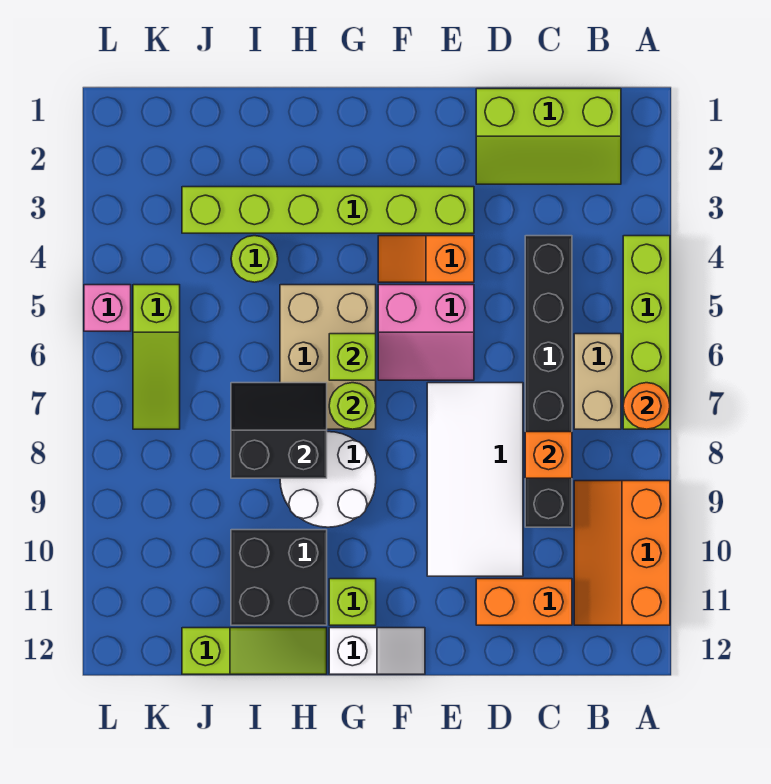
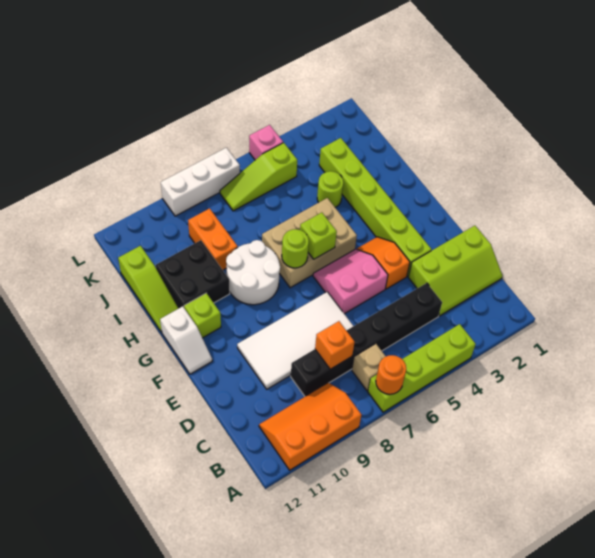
lime slope B1:D2 level 1 top 1 -> lime slope C1:D3 level 1 top D
tan brick B6:B7 level 1 -> tan brick B7 level 1
orange brick C11:D11 level 1 -> orange brick I9:J9 level 1
pink slope E5:F6 level 1 top 5 -> pink slope E5:F6 level 1 top E
black slope H7:I8 level 2 top 8 -> none
none -> white brick L7:L9 level 1

